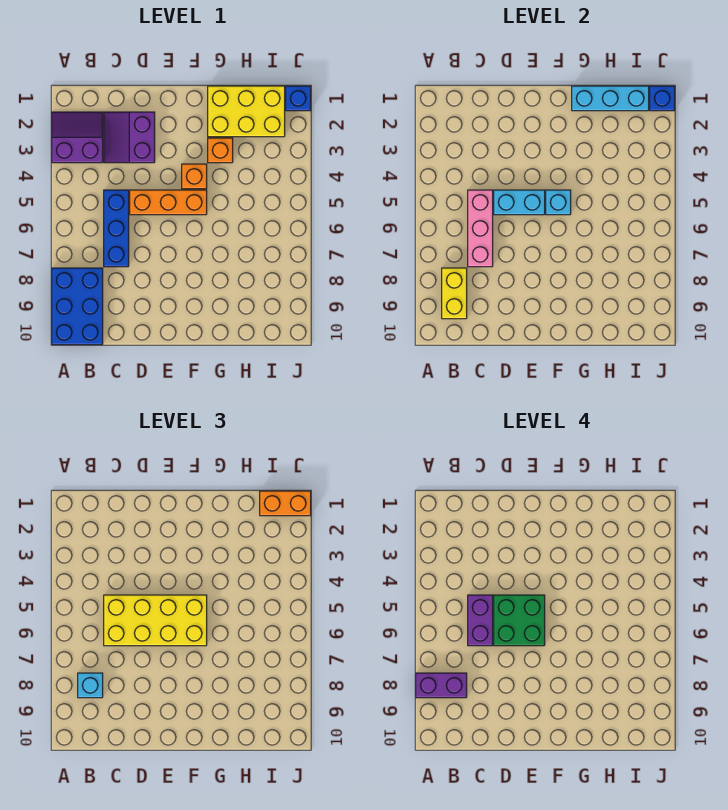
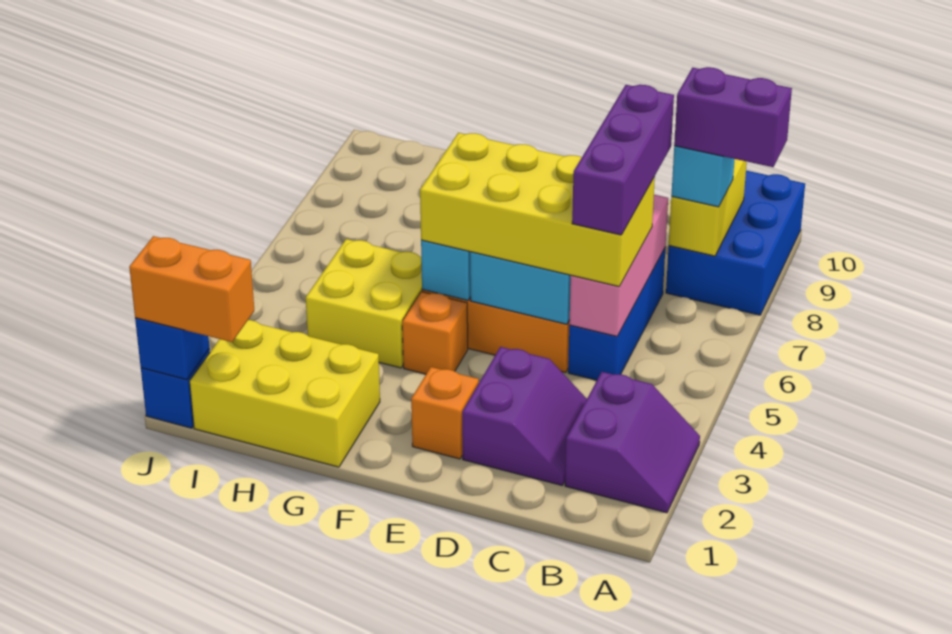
purple slope A2:B3 level 1 top 3 -> purple slope A2:B3 level 1 top B
purple brick C5:C6 level 4 -> purple brick C5:C7 level 4
green brick D5:E6 level 4 -> none
cyan brick G1:I1 level 2 -> none
orange brick G3 level 1 -> orange brick E2 level 1
none -> yellow brick G4:H5 level 1

